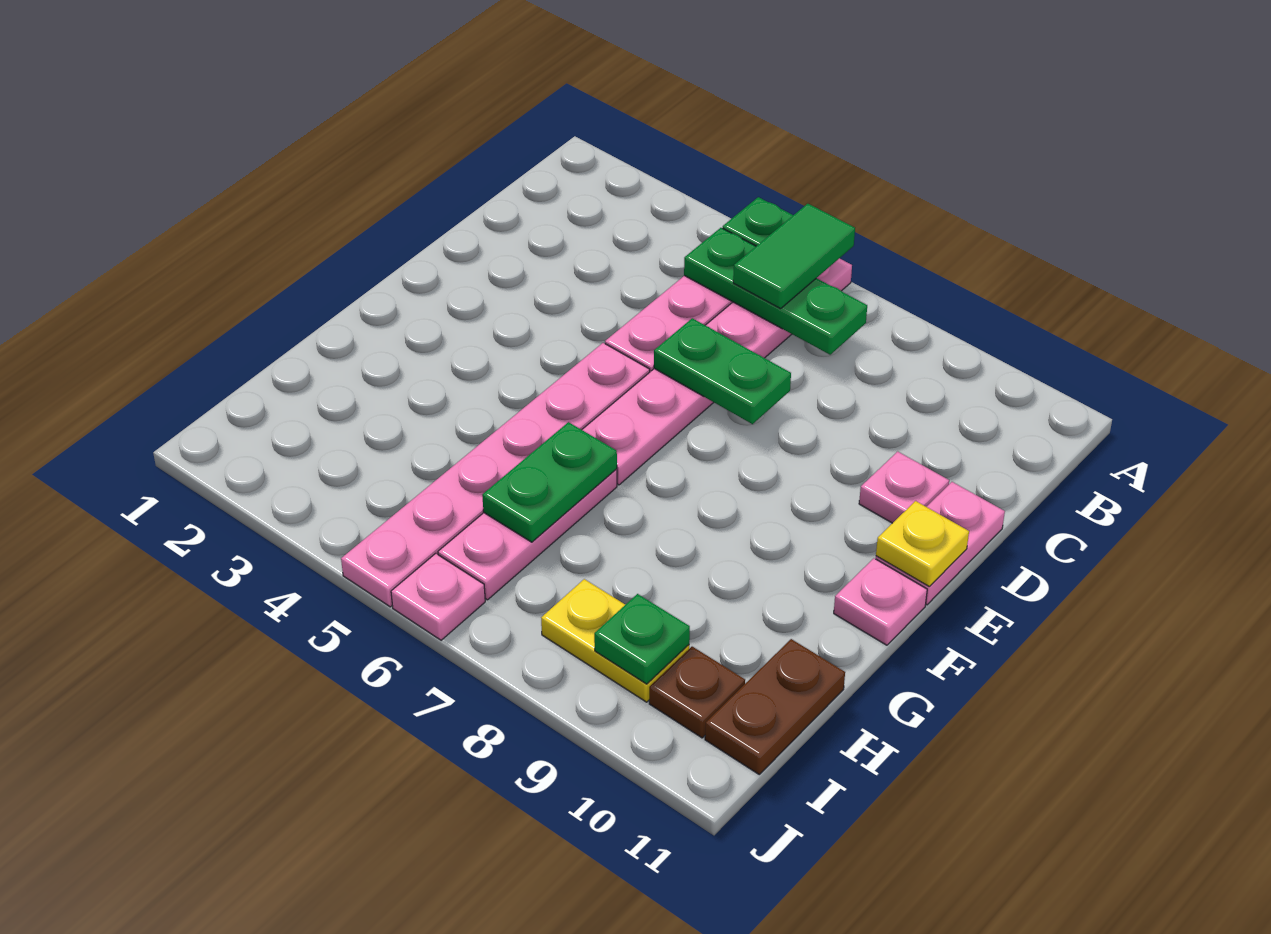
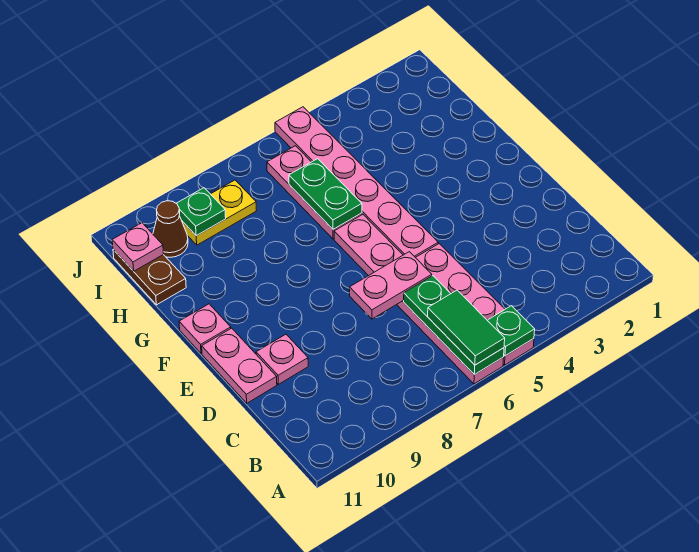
green plate B5:B7 level 2 -> green plate A6:C6 level 2
green plate D6:D7 level 2 -> pink plate D6:D7 level 2
yellow plate E11 level 2 -> none
brown plate I10 level 1 -> brown cone I10 level 1
pink plate J6 level 1 -> pink plate I11 level 2

